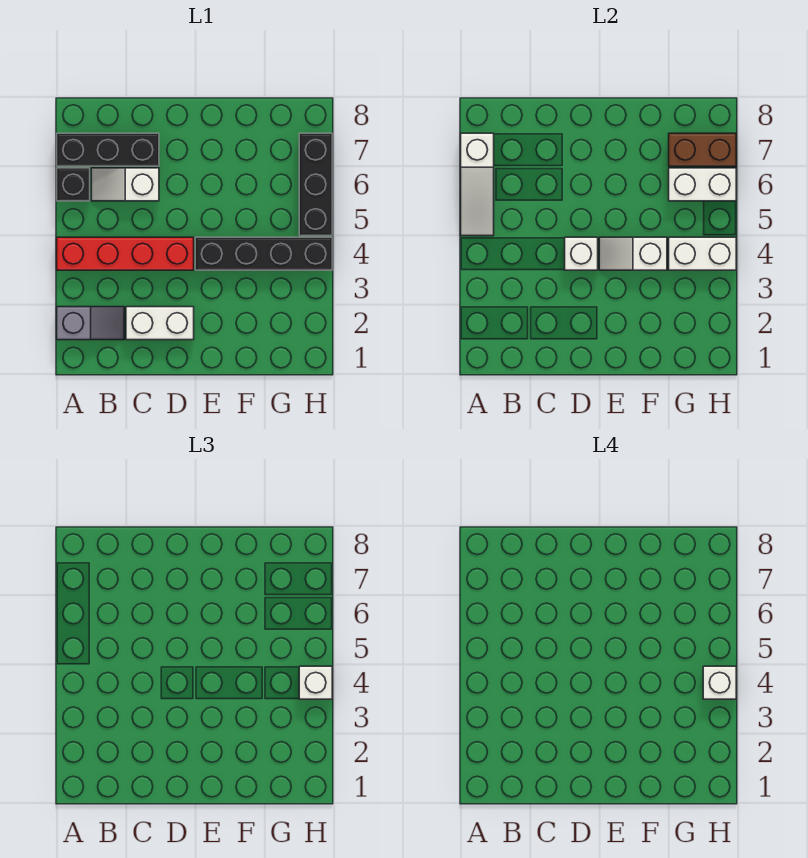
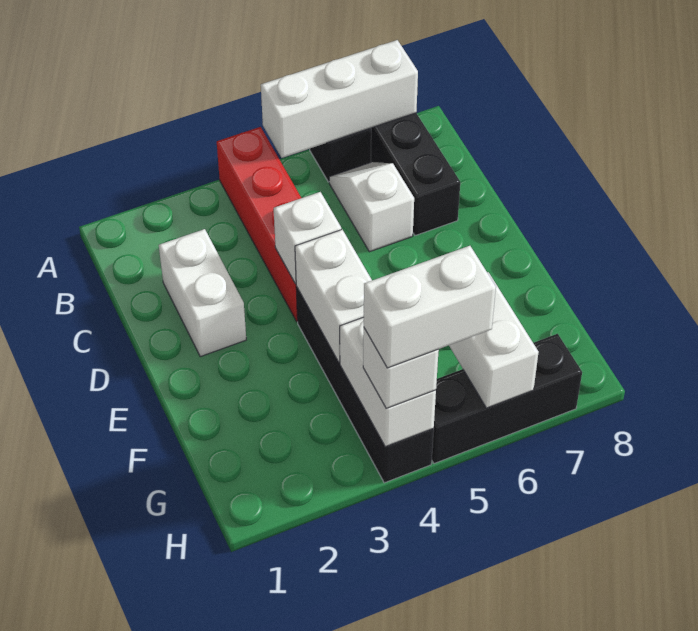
grey slope A2:B2 level 1 top A -> none
white slope A5:A7 level 2 top 7 -> white brick A5:A7 level 2
white slope E4:F4 level 2 top F -> white brick E4:F4 level 2
brown brick G7:H7 level 2 -> none
white brick H4 level 4 -> white brick H4:H5 level 4

